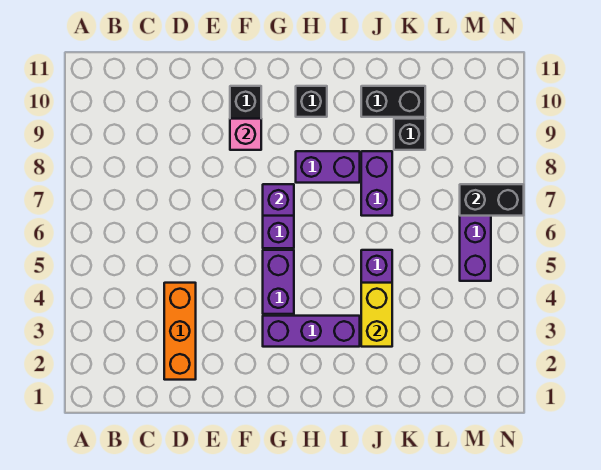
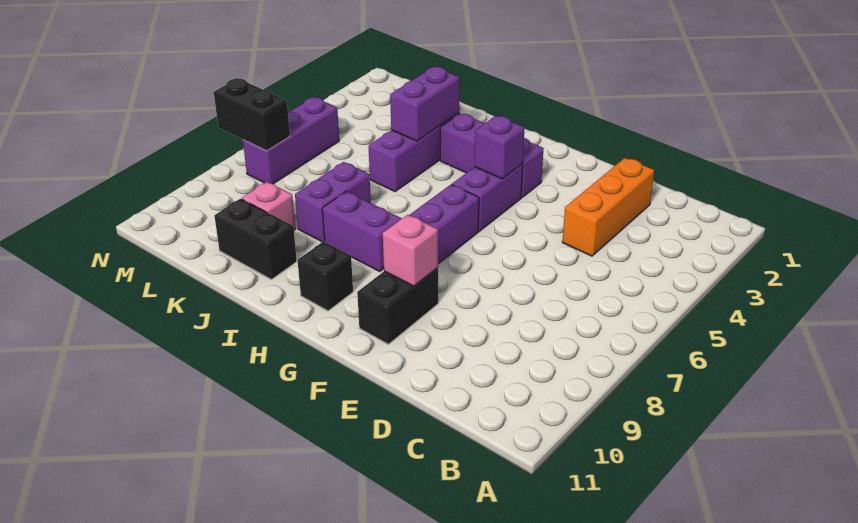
purple brick G7 level 2 -> purple brick G4 level 2
yellow brick J3:J4 level 2 -> purple brick J3:J4 level 2
black brick K9 level 1 -> pink brick K9 level 1

